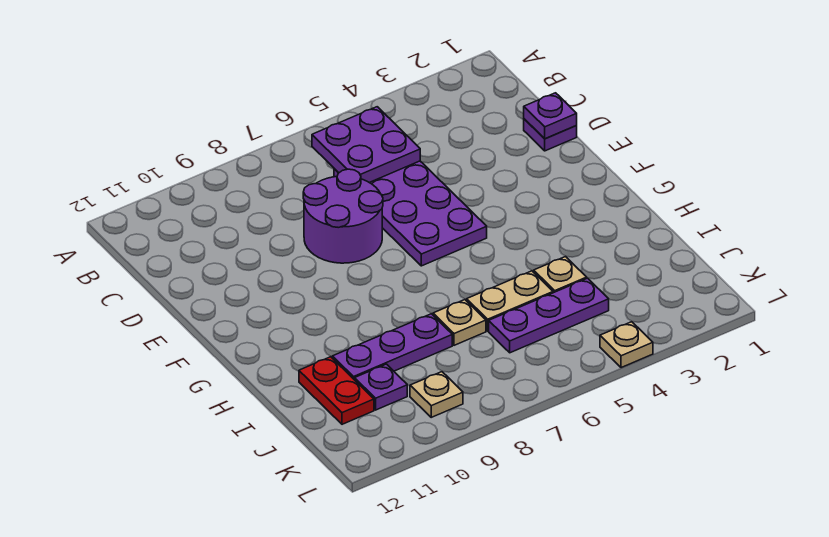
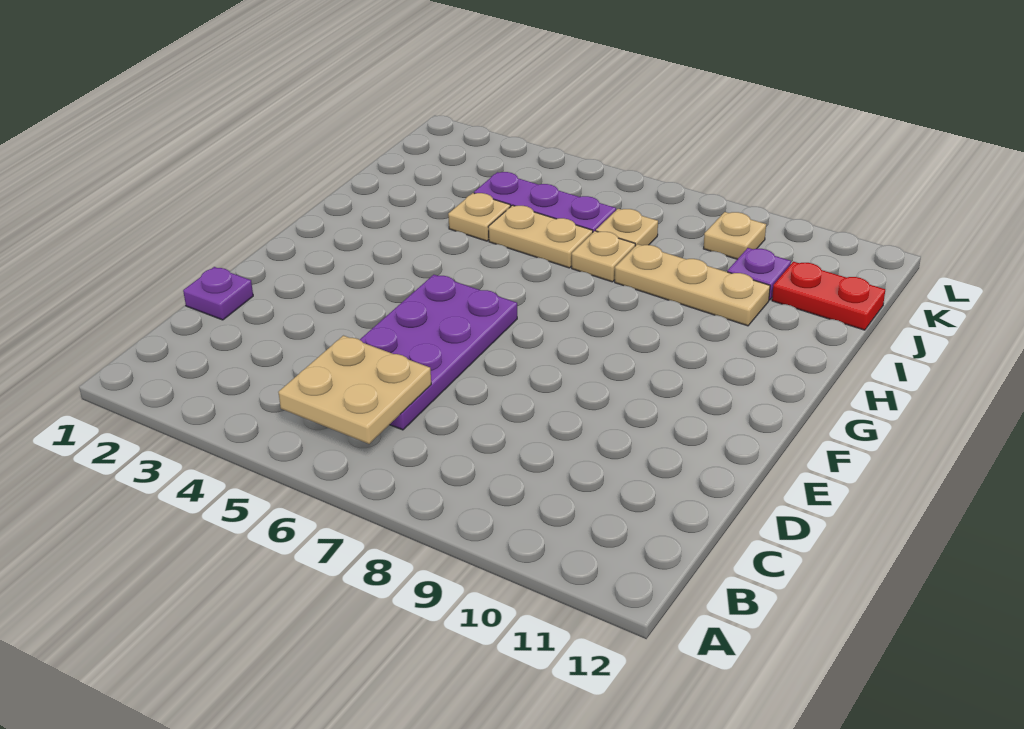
purple plate B5:C6 level 2 -> tan plate B5:C6 level 2
purple plate D1 level 2 -> none
purple round brick D7:E8 level 1 -> none
purple plate I8:I10 level 1 -> tan plate I8:I10 level 1
red plate I11:J11 level 1 -> red plate J11:J12 level 1
tan plate L4 level 1 -> tan plate J7 level 1

